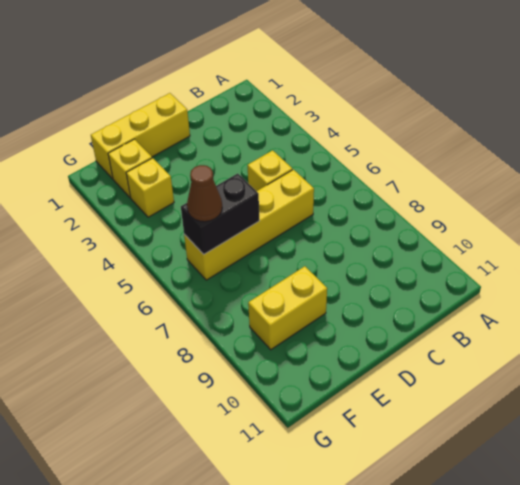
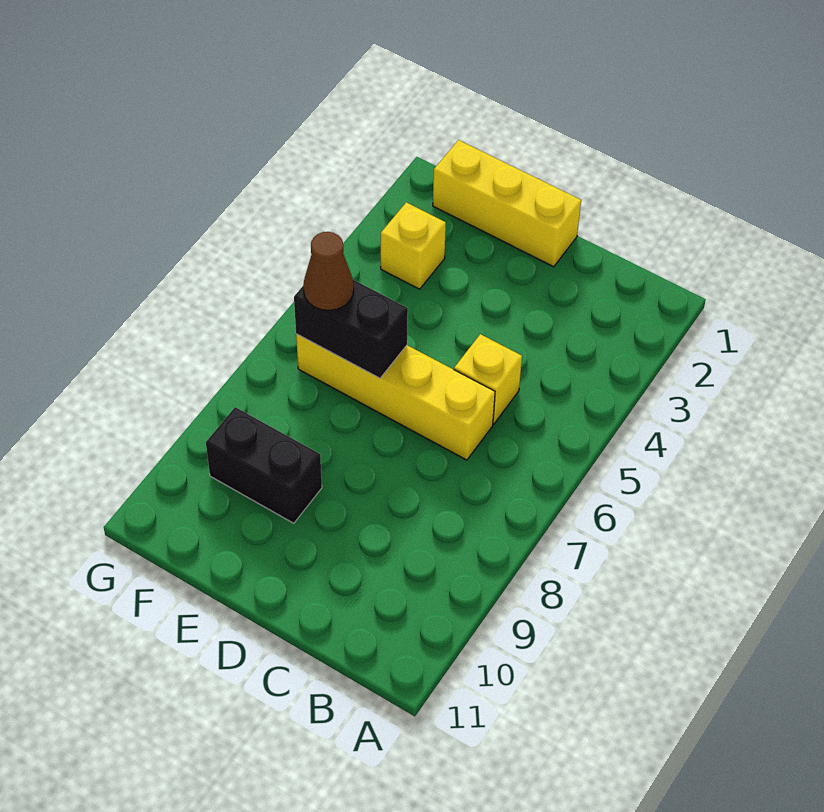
yellow brick E9:F9 level 1 -> black brick E9:F9 level 1
yellow brick F2 level 1 -> none

